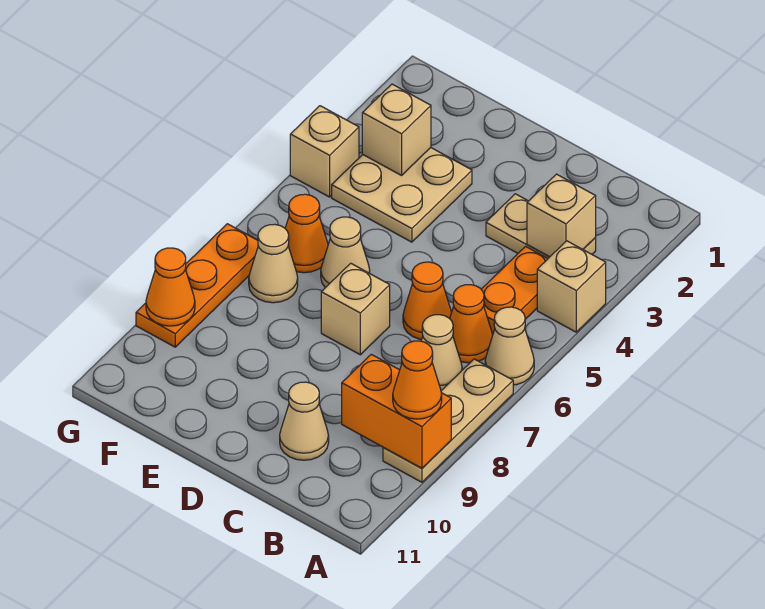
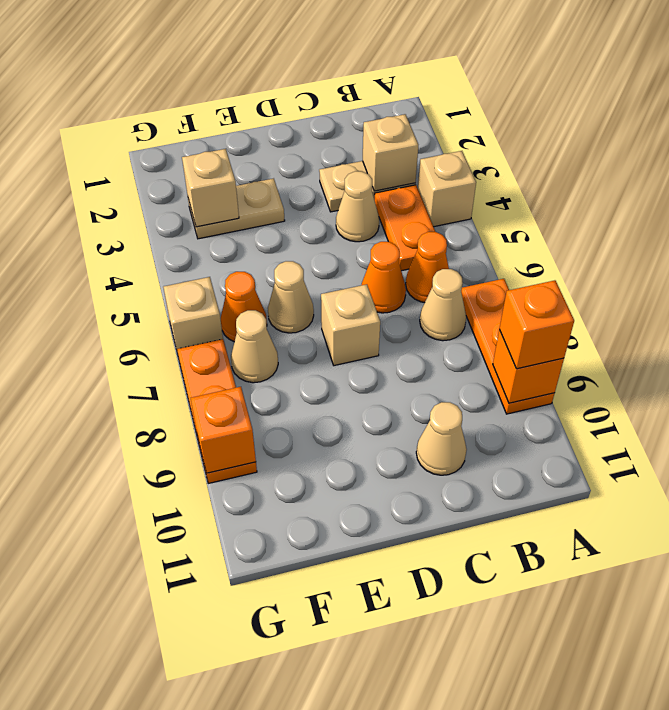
tan cone A6 level 1 -> tan cone C4 level 1
tan plate A7:A9 level 1 -> orange plate A7:A9 level 1
orange brick A9:B9 level 2 -> orange brick A9 level 2
orange cone A9 level 3 -> orange brick A9 level 3
tan plate E3:F4 level 1 -> tan plate E3:F3 level 1
tan brick G4 level 1 -> tan brick G6 level 1
orange cone G9 level 2 -> orange brick G9 level 2

